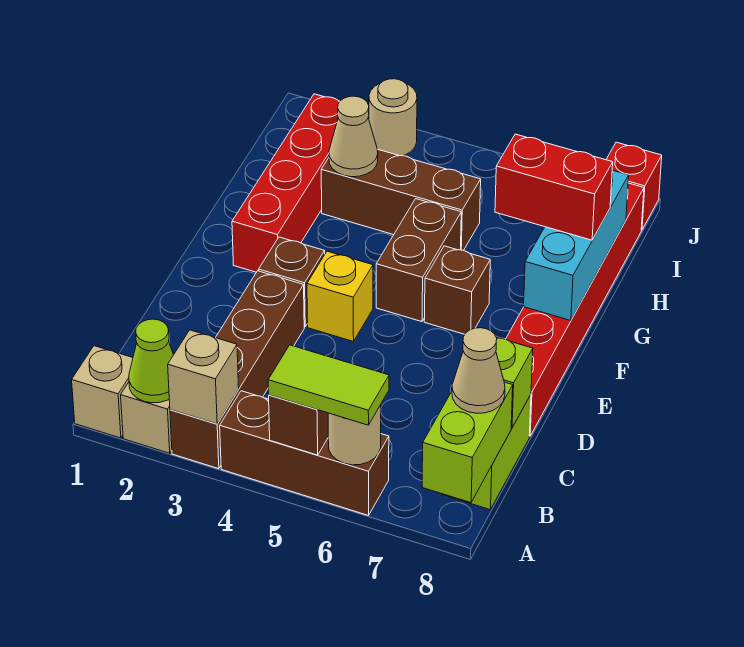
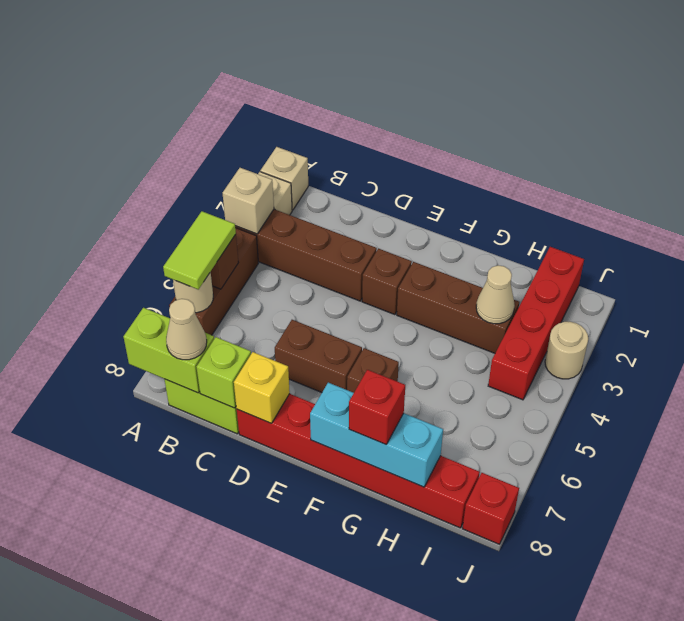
lime cone A2 level 2 -> none
yellow brick E4 level 1 -> yellow brick D8 level 2
red brick F2:I2 level 1 -> red brick I1:I4 level 1
brown brick F5:G5 level 1 -> brown brick D6:E6 level 1
red brick G7:G8 level 3 -> red brick G8 level 3
brown brick H3:H5 level 1 -> brown brick F3:H3 level 1

